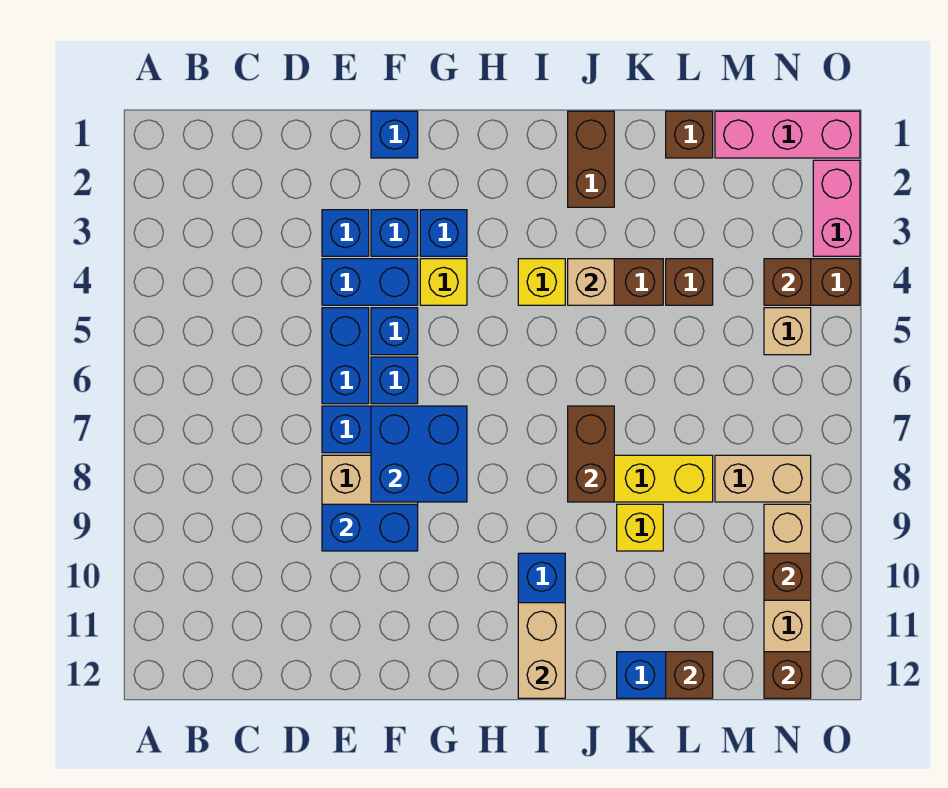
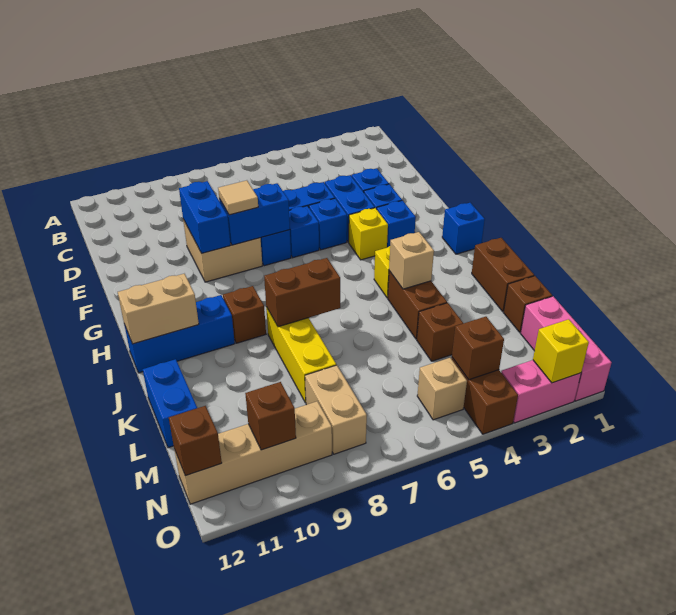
blue brick F1 level 1 -> blue brick H1 level 1
blue brick F7:G8 level 2 -> blue brick F7:F8 level 2
none -> tan tile F8 level 3
brown brick J1:J2 level 1 -> brown brick J1:K1 level 1
yellow brick K9 level 1 -> yellow brick O2 level 2
brown brick L12 level 2 -> brown brick I9 level 1

